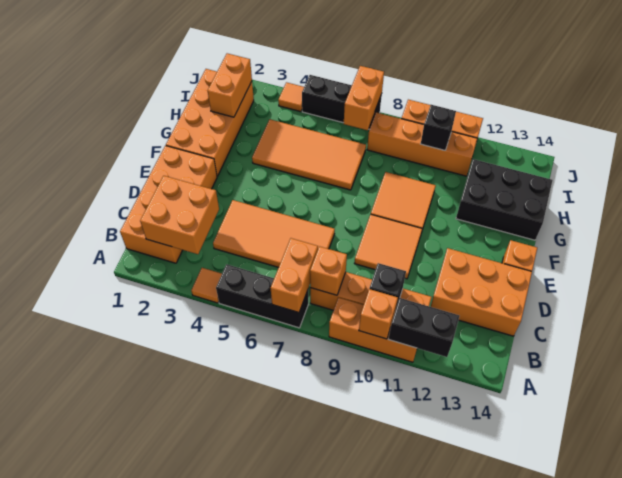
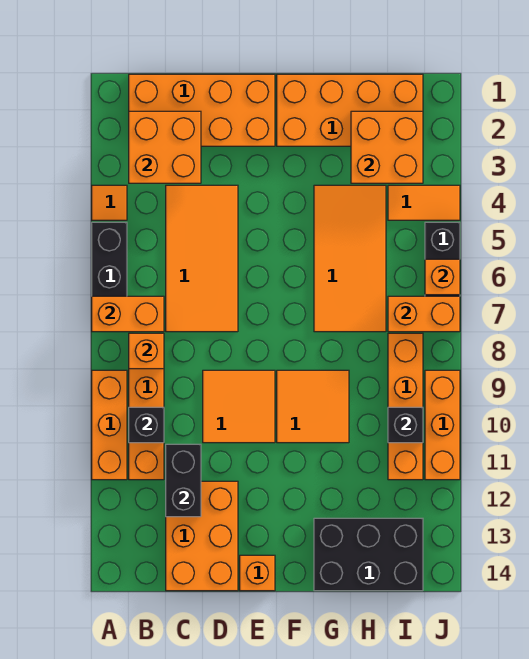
orange brick A10 level 2 -> orange brick J6 level 2
black brick A11:A12 level 2 -> black brick C11:C12 level 2
black brick G12:H14 level 1 -> black brick G13:I14 level 1
orange brick H2:I2 level 2 -> orange brick H2:I3 level 2
orange tile J4 level 1 -> orange tile I4:J4 level 1

